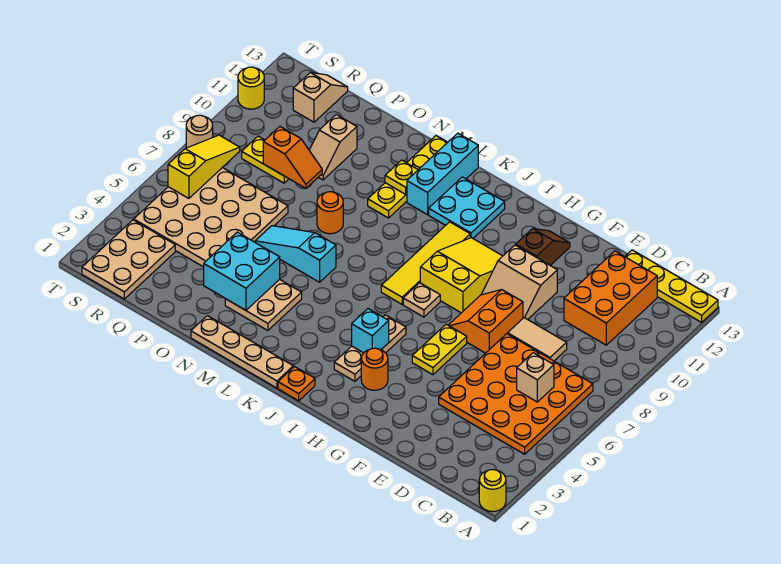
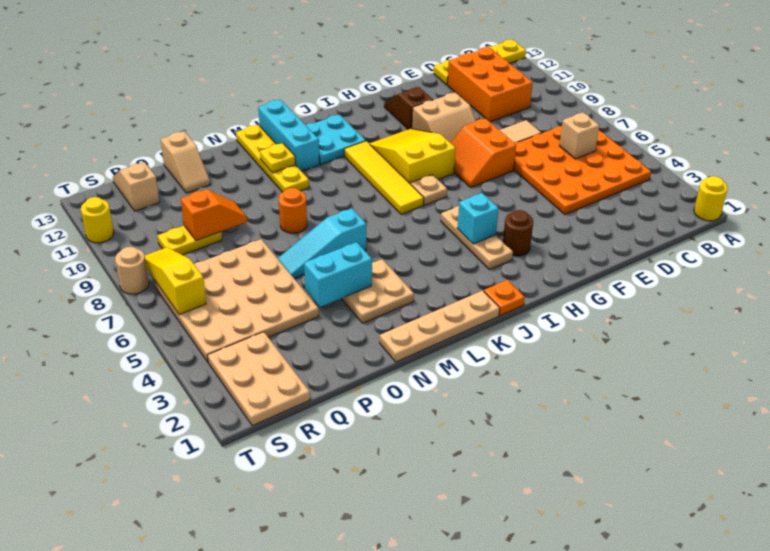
yellow plate G5:G6 level 1 -> none
orange round brick H3 level 1 -> brown round brick H3 level 1
cyan brick N3:O4 level 2 -> cyan brick N4:O4 level 2
tan slope P10:P11 level 1 top 11 -> tan slope P12:P13 level 1 top 13

